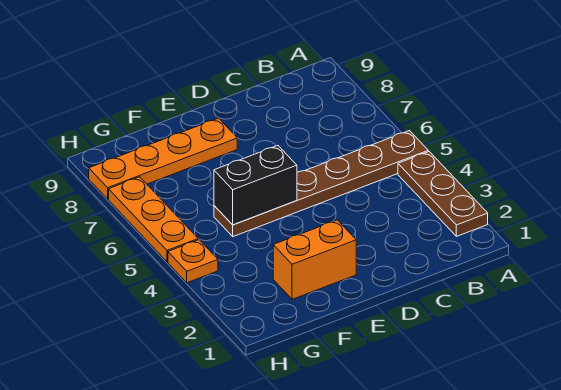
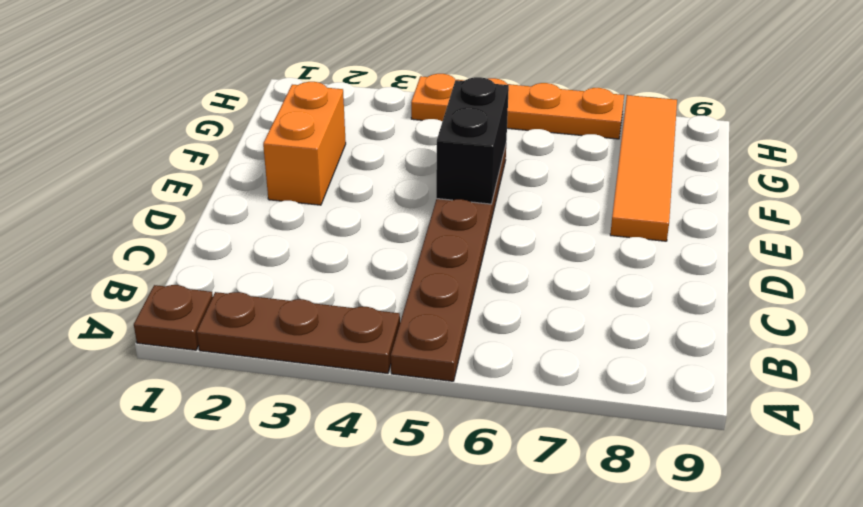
none -> brown plate A1 level 1
orange plate E8:H8 level 1 -> orange tile E8:H8 level 1

